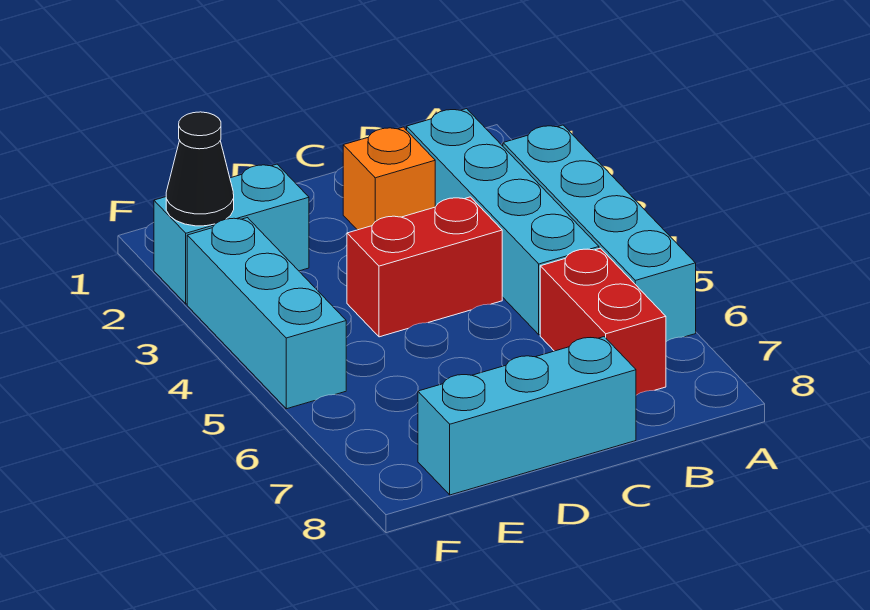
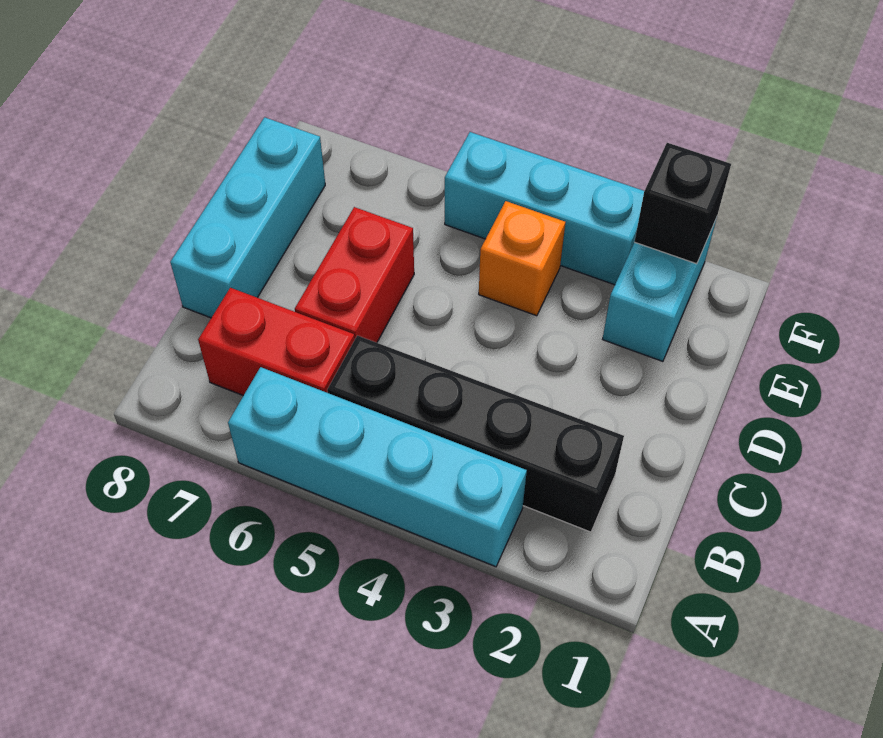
cyan brick B2:B5 level 1 -> black brick B2:B5 level 1
orange brick C2 level 1 -> orange brick E4 level 1
red brick C4:D4 level 1 -> red brick C6:D6 level 1
black cone F2 level 2 -> black brick F2 level 2

